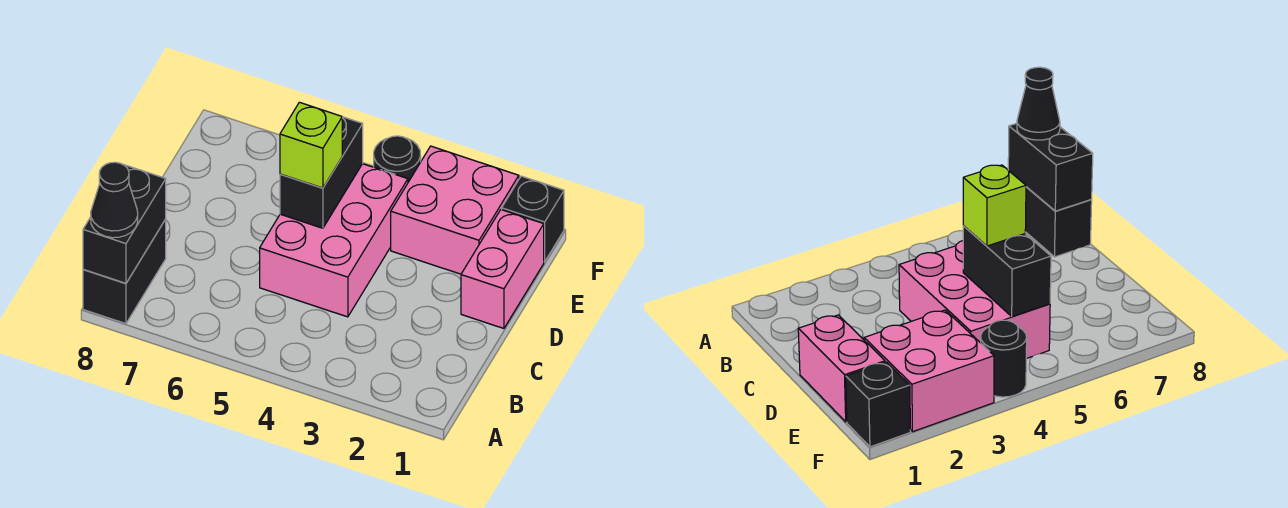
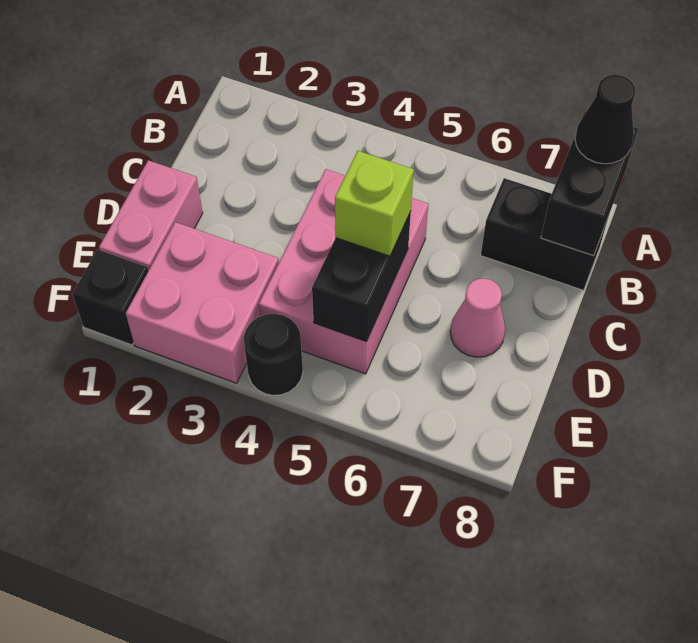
black brick A8:B8 level 1 -> black brick B7:B8 level 1
none -> pink cone D7 level 1

